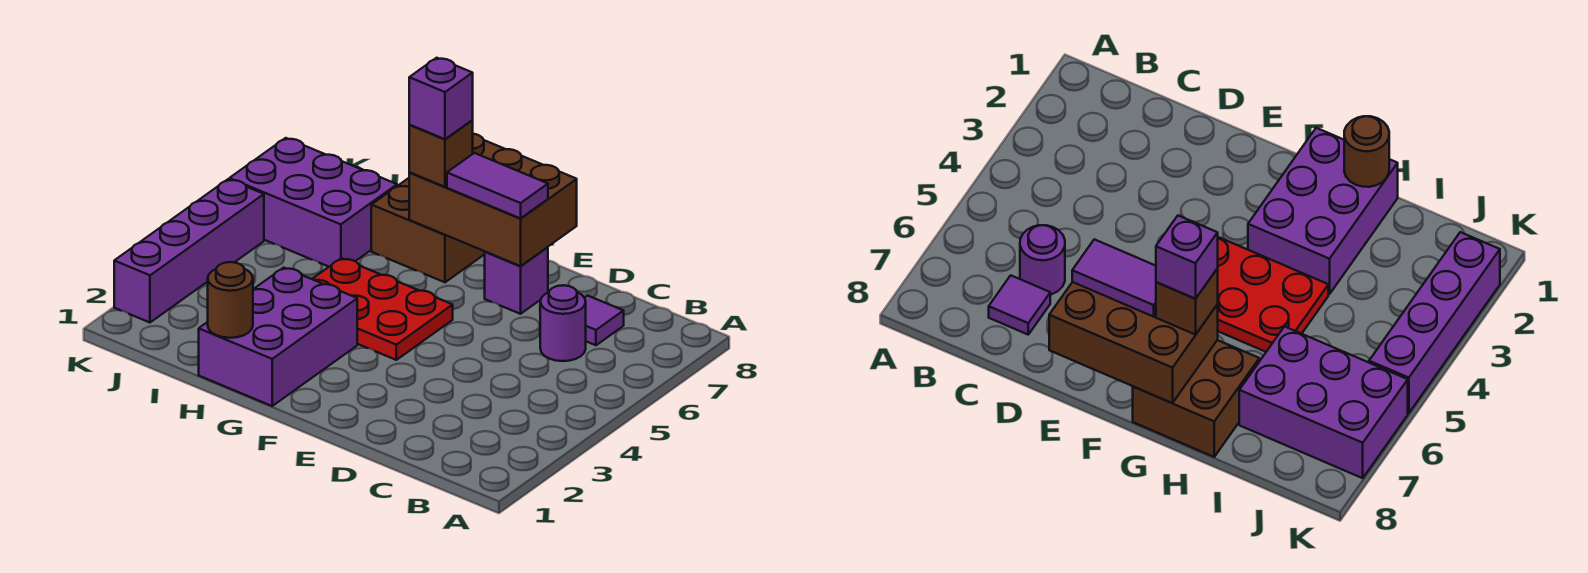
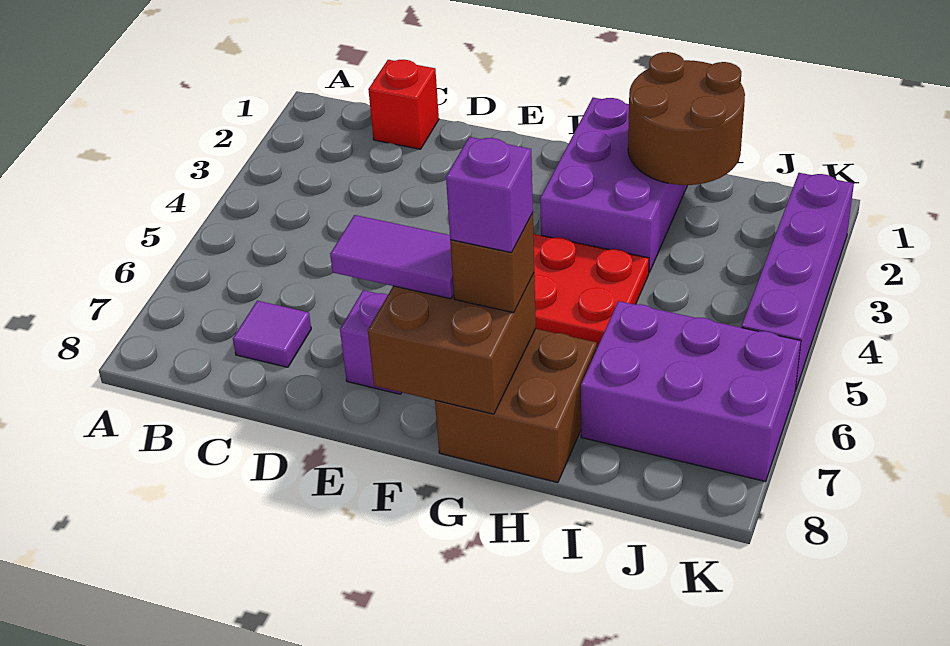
none -> red brick C1 level 1
purple round brick C6 level 1 -> none
brown brick E7:G8 level 2 -> brown brick F7:G8 level 2
brown round brick H1 level 2 -> brown round brick H1:I2 level 2

